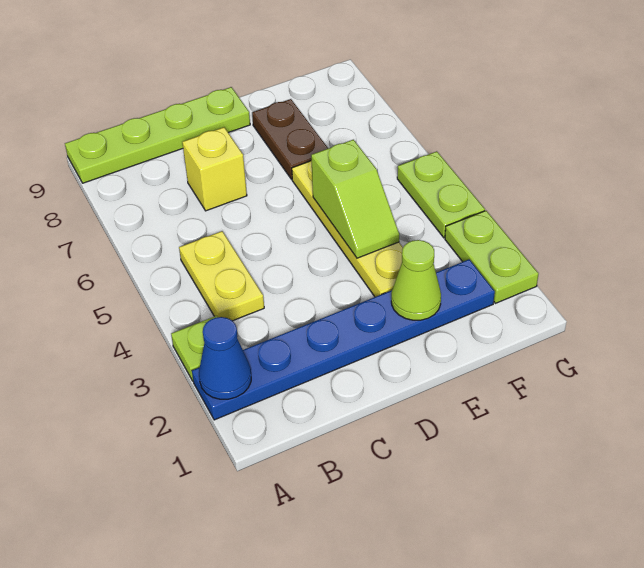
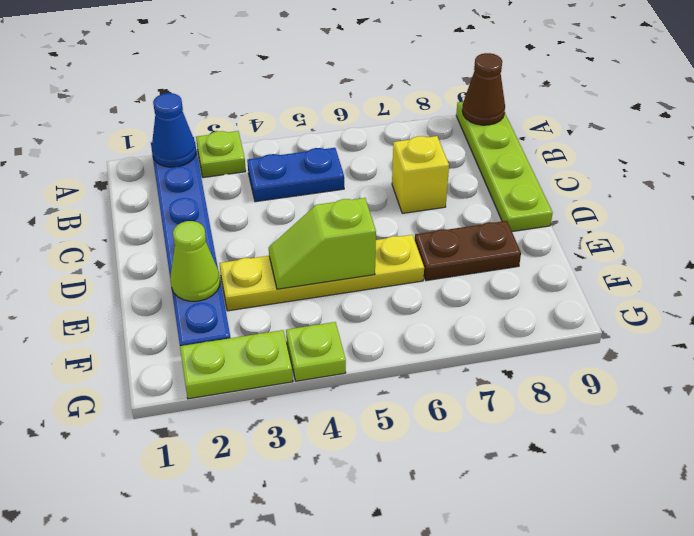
none -> brown cone A9 level 2
yellow plate B4:B5 level 1 -> blue plate B4:B5 level 1
lime plate G4:G5 level 1 -> lime plate G4 level 1

